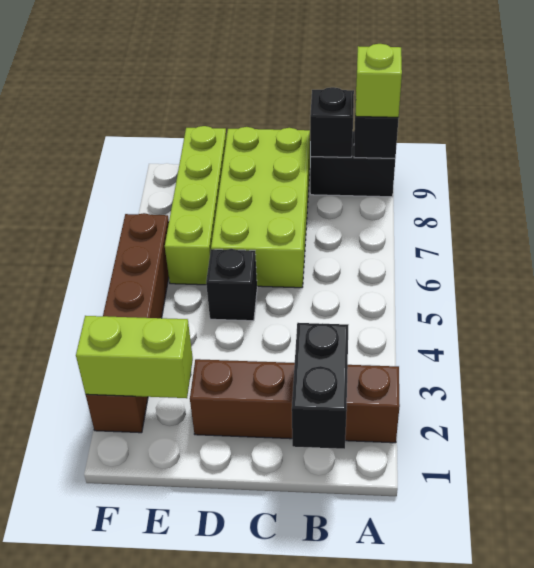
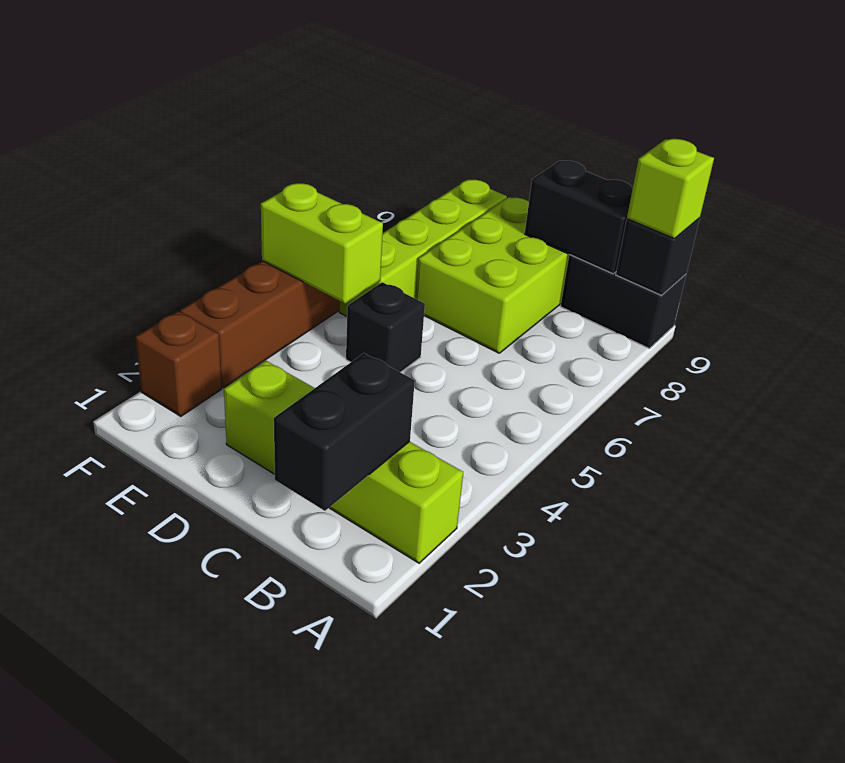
brown brick A2:D2 level 1 -> lime brick A2:D2 level 1
black brick B9 level 2 -> black brick B9:C9 level 2
lime brick C6:D9 level 1 -> lime brick C7:D9 level 1
lime brick E2:F2 level 2 -> lime brick E5:F5 level 2

